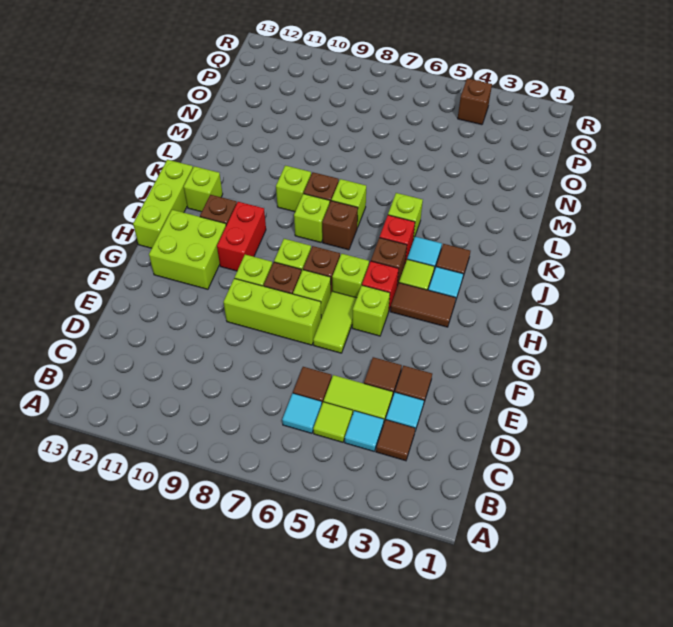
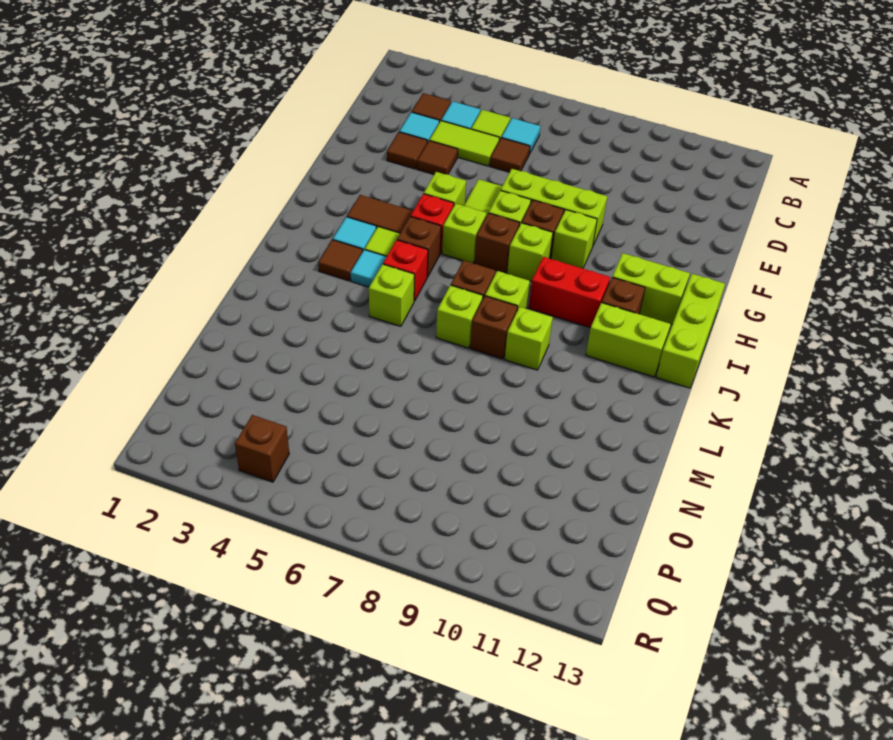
lime brick G11:H12 level 1 -> lime brick H11:H12 level 1
red brick H10:I10 level 1 -> red brick I9:I10 level 1
lime brick J12 level 1 -> lime brick J11:J12 level 1

